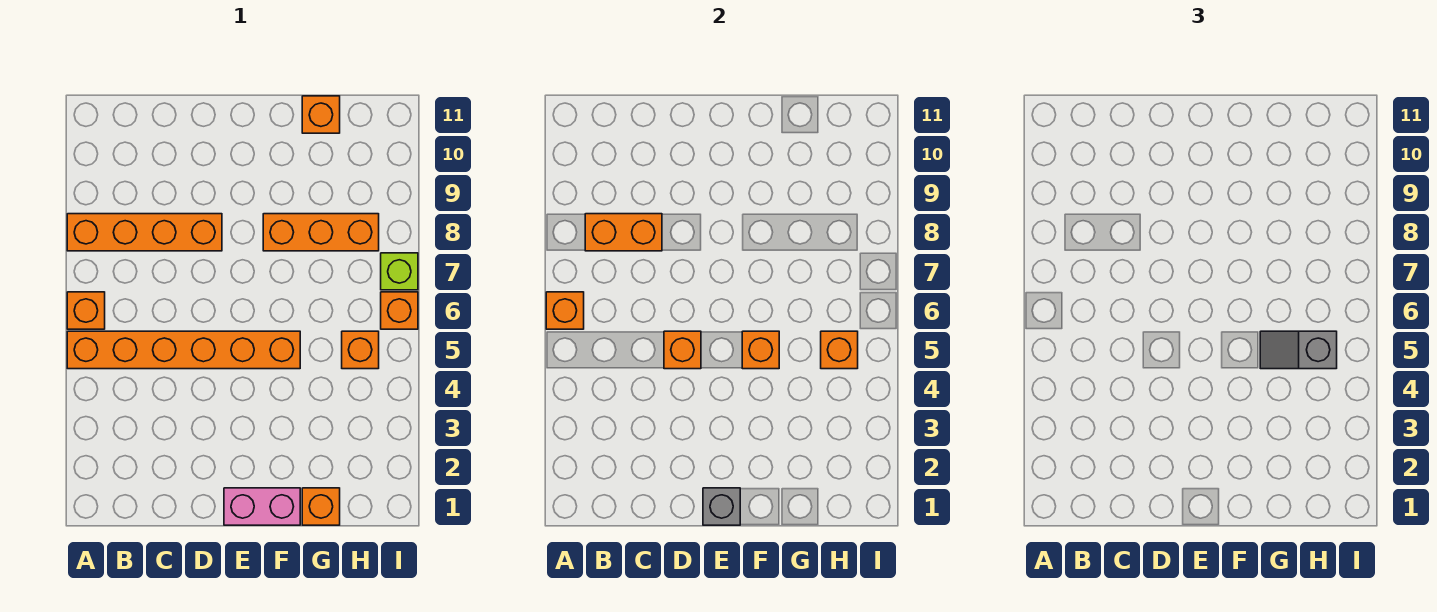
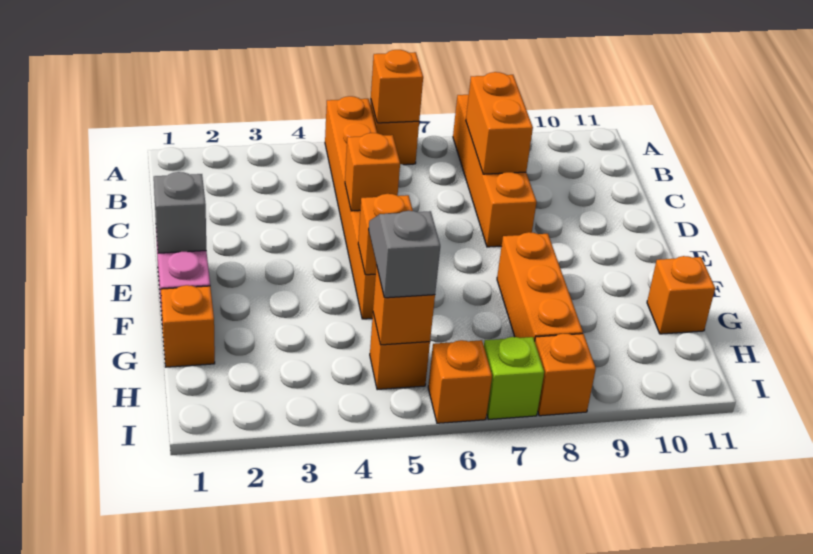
none -> orange brick I8 level 1

